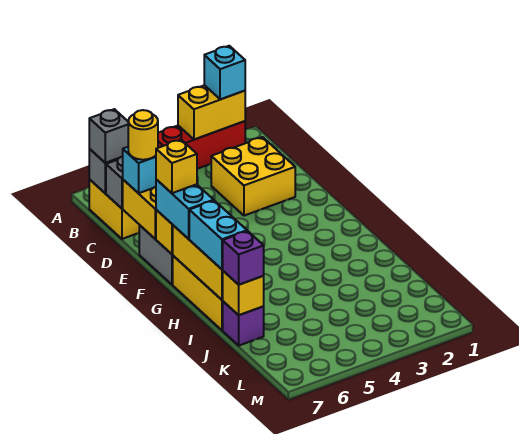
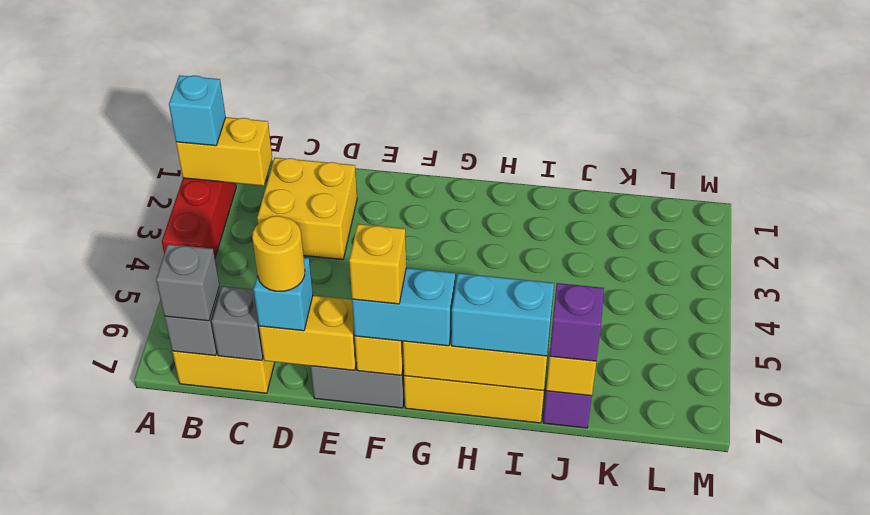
yellow brick A2:A3 level 2 -> yellow brick A2:B2 level 2

